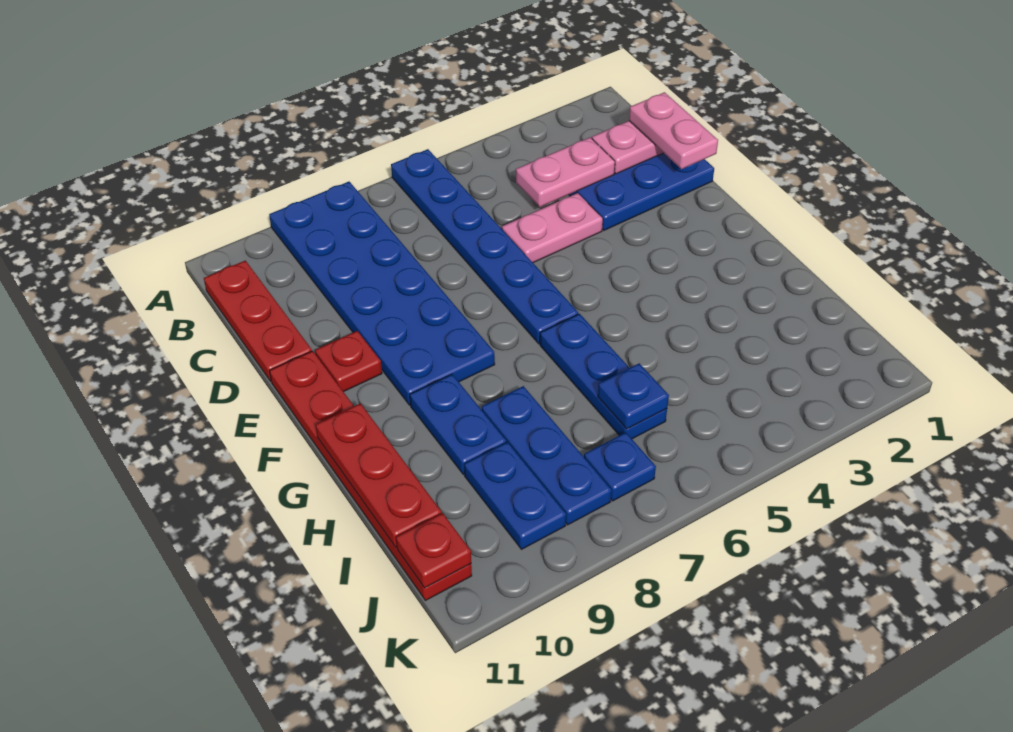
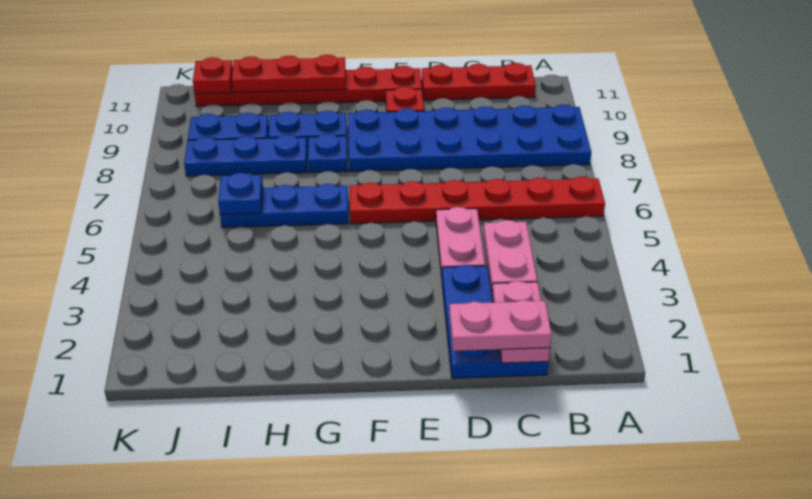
blue plate A6:F6 level 1 -> red plate A6:F6 level 1
blue plate J7 level 1 -> blue plate G8 level 1

